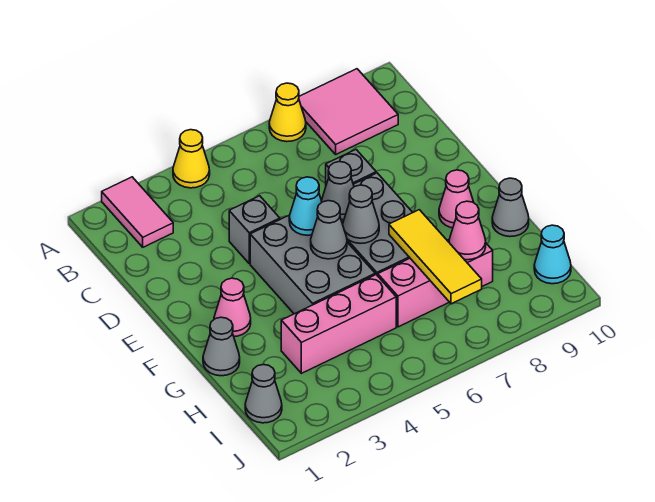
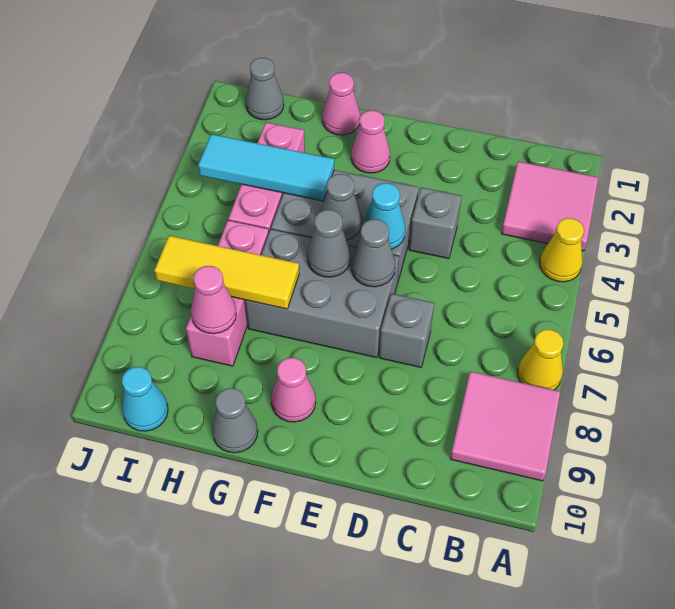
pink tile A2:B2 level 1 -> pink tile A2:B3 level 1
grey cone G1 level 1 -> pink cone G1 level 1
none -> cyan tile G4:I4 level 2

